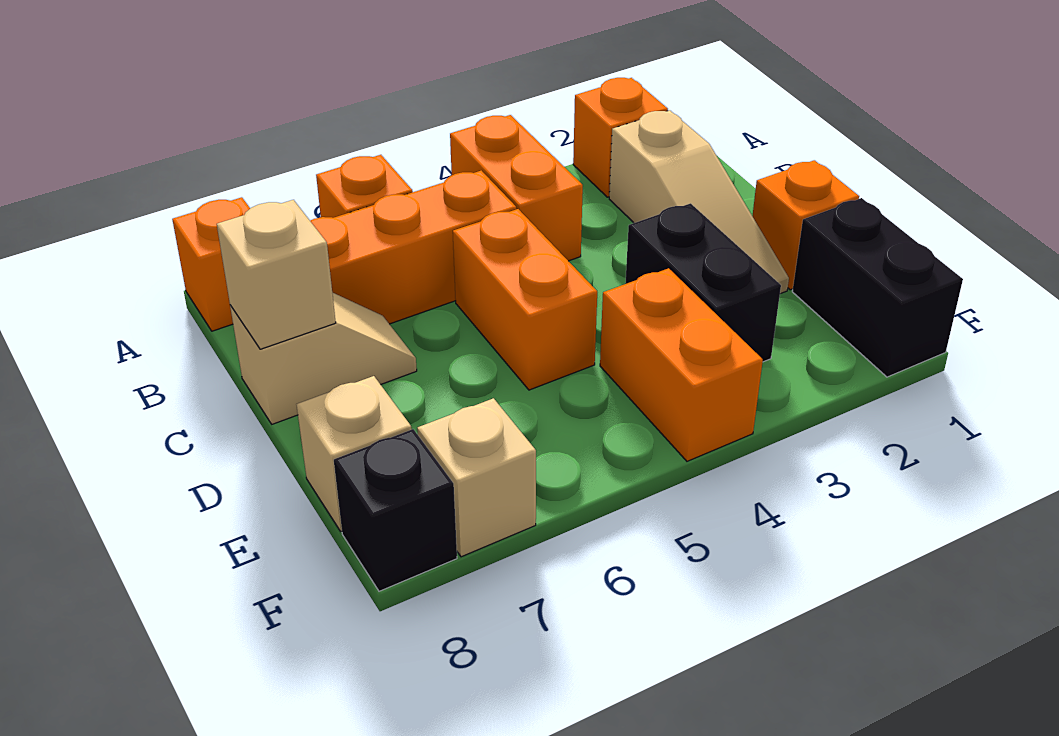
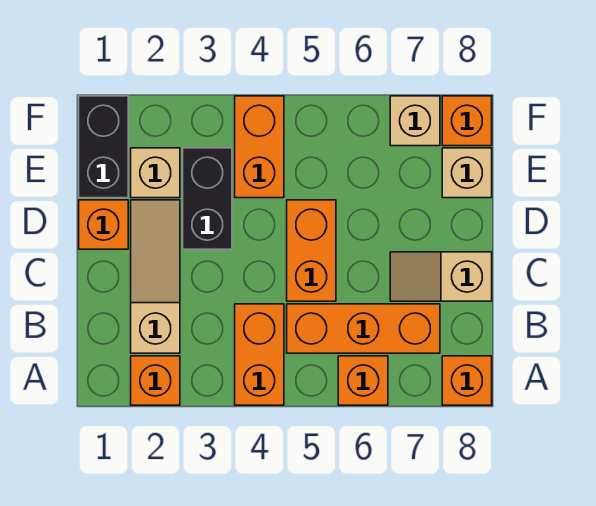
tan brick C8 level 2 -> tan brick E2 level 1
black brick F8 level 1 -> orange brick F8 level 1

